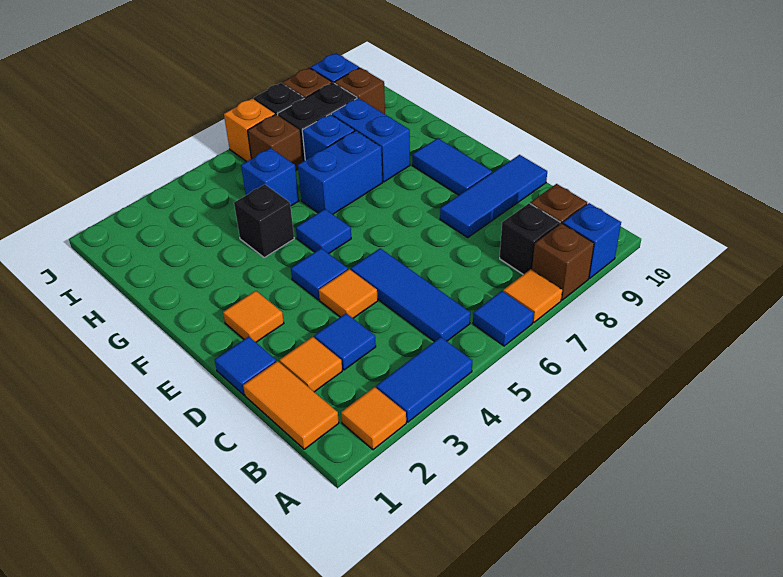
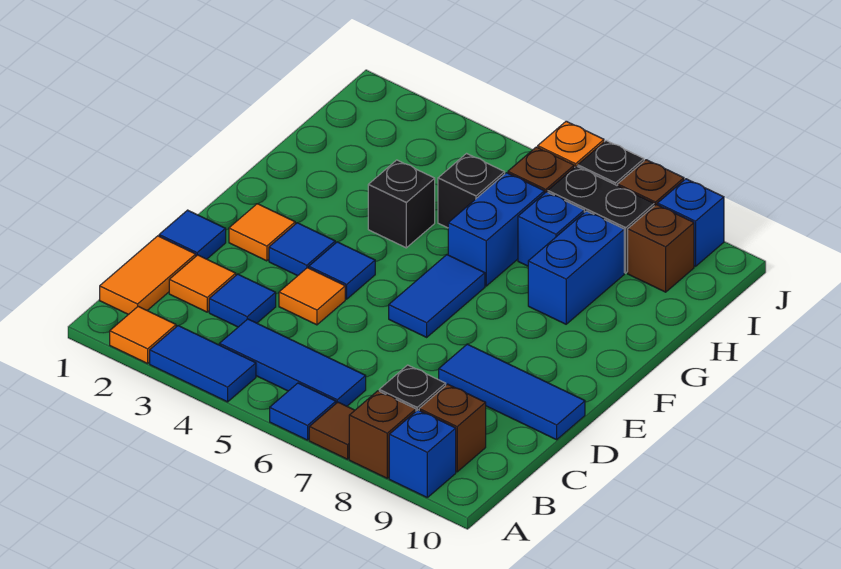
orange tile A7 level 1 -> brown tile A7 level 1
blue tile B5:D5 level 1 -> blue tile B4:B6 level 1
blue tile E9:F9 level 1 -> blue tile E6:F6 level 1
blue tile F5 level 1 -> blue tile E3 level 1
blue brick G6:G7 level 1 -> blue brick G6:H6 level 1
blue brick H5 level 1 -> black brick H5 level 1

